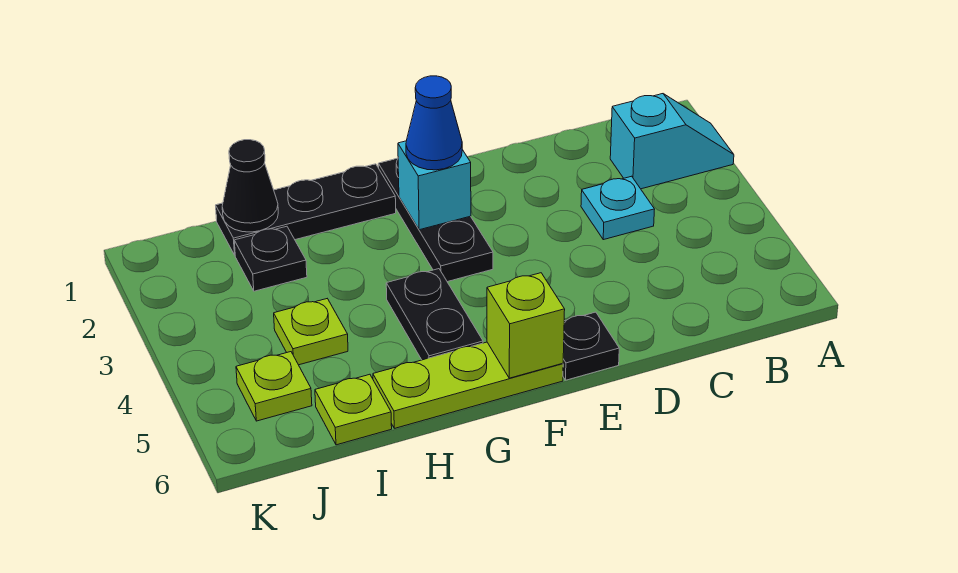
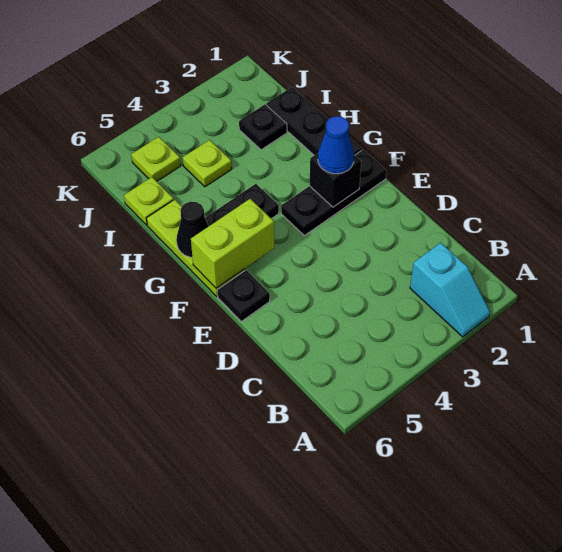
cyan plate C3 level 1 -> none
cyan brick F2 level 2 -> black brick F2 level 2
lime brick F6 level 2 -> lime brick F5:F6 level 2
black cone I1 level 2 -> black cone G6 level 2

